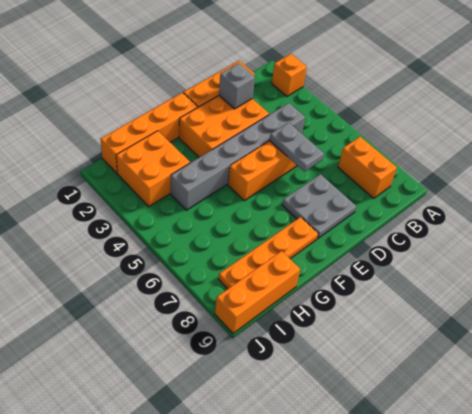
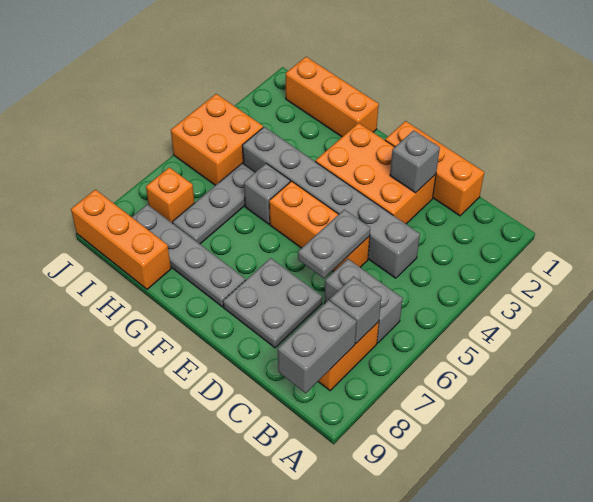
orange brick A2 level 1 -> orange brick I7 level 1
none -> grey brick B6:C6 level 1
none -> grey brick B7 level 2
none -> grey brick B8:B9 level 2
orange brick F1:I1 level 1 -> orange brick G1:I1 level 1
orange plate F8:I8 level 1 -> grey plate F8:I8 level 1
none -> grey brick G5 level 1
orange brick H2:I3 level 1 -> orange brick I4:J5 level 1
none -> grey plate H5:H7 level 1

